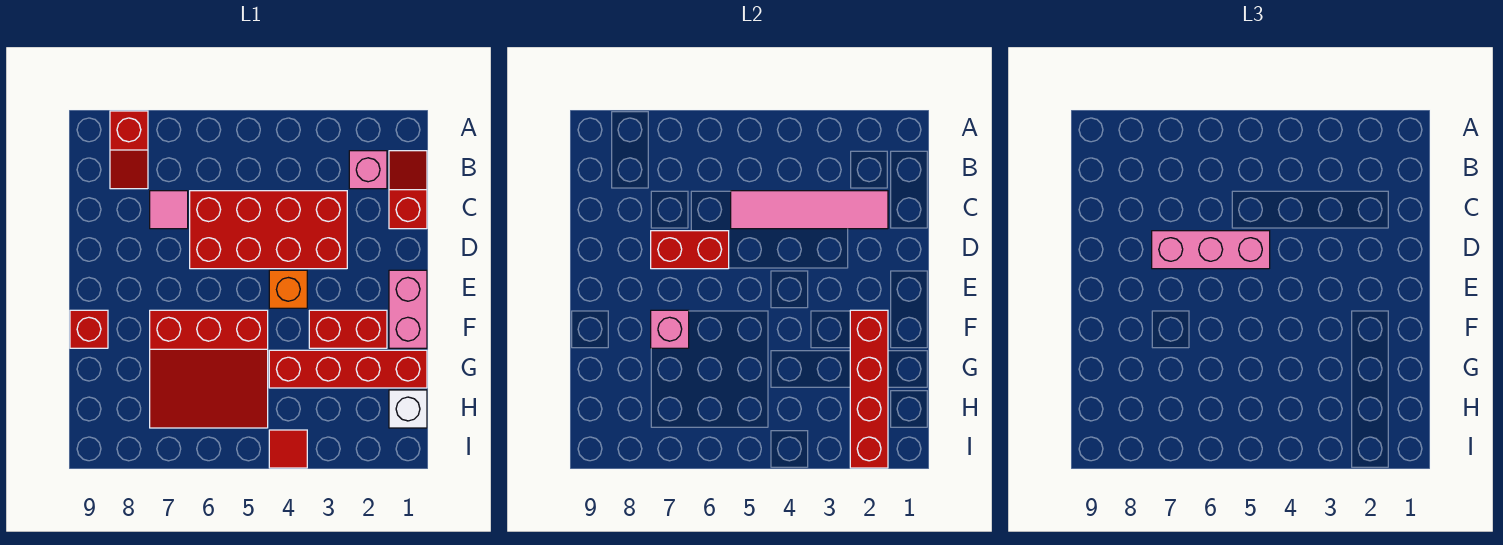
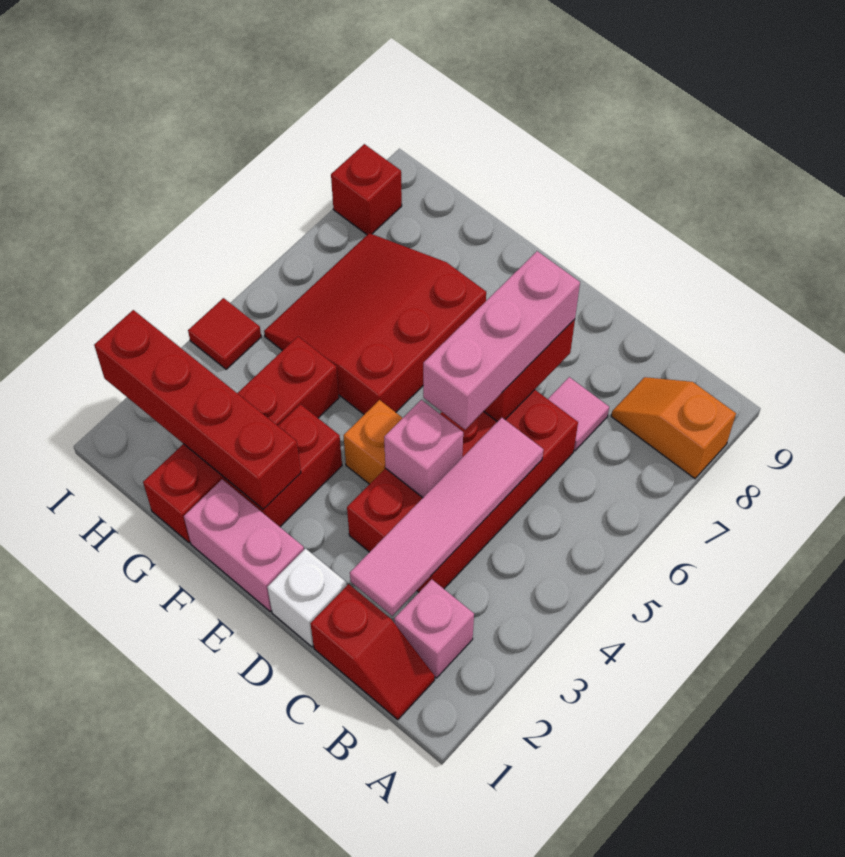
red slope A8:B8 level 1 top A -> orange slope A8:B8 level 1 top A
pink brick F7 level 2 -> pink brick D4 level 2
red brick F9 level 1 -> red brick I8 level 1
white brick H1 level 1 -> white brick D1 level 1

